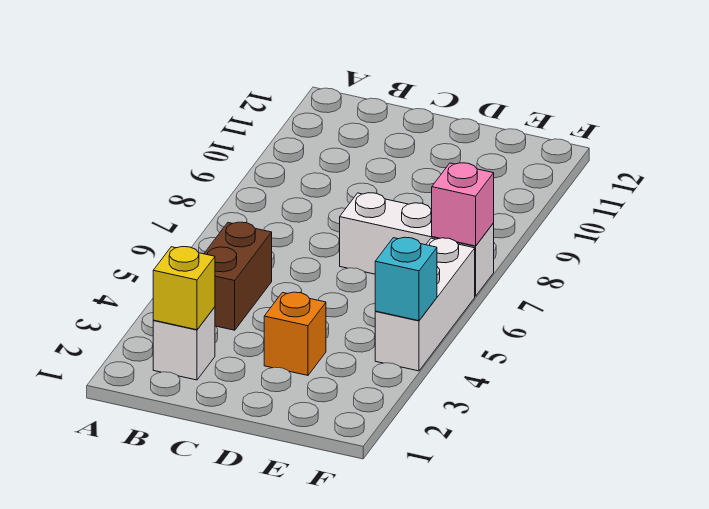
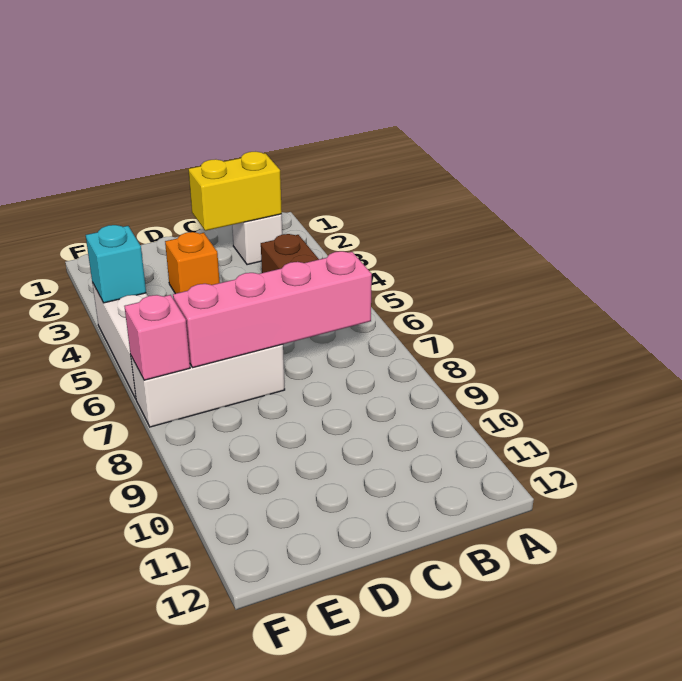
yellow brick B2 level 2 -> yellow brick B2:C2 level 2
none -> pink brick B7:E7 level 2

